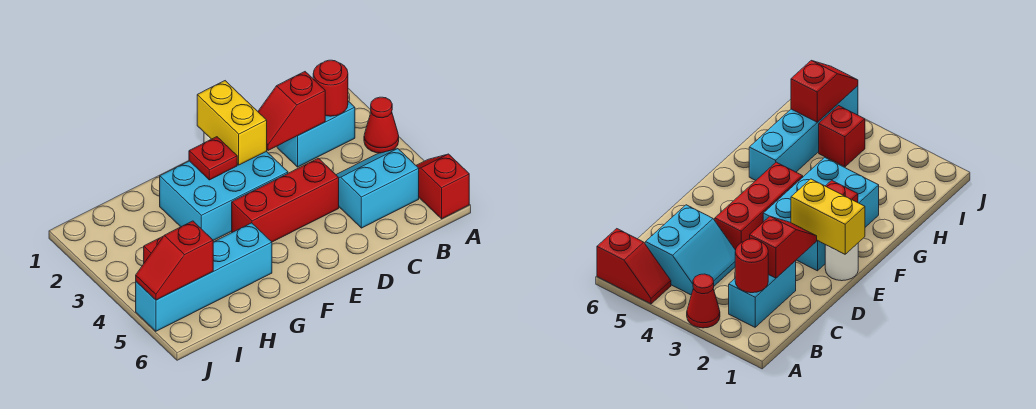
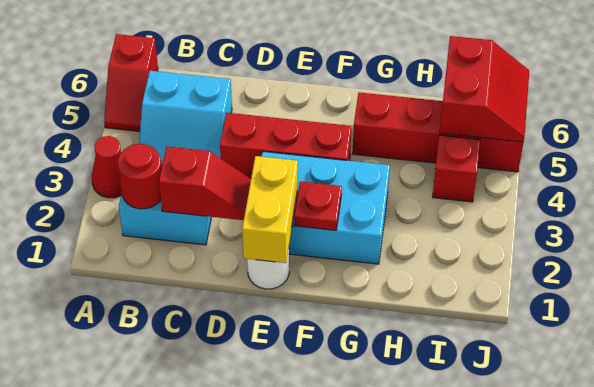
cyan brick G5:J5 level 1 -> red brick G5:J5 level 1
red slope I5:J5 level 2 top I -> red slope I5:J6 level 2 top I

